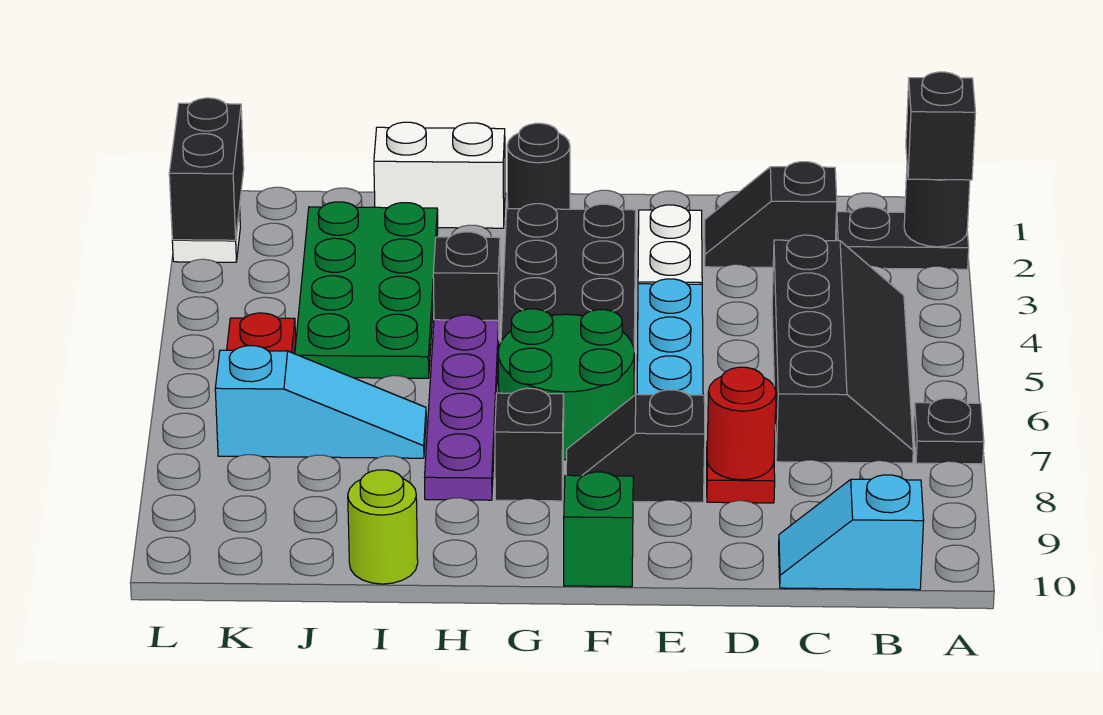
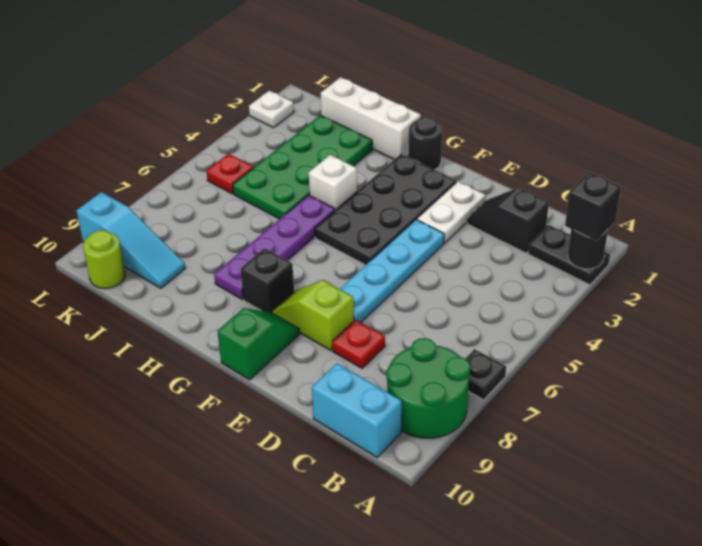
black slope B4:C7 level 1 top C -> none
cyan slope B10:C10 level 1 top B -> cyan brick B10:C10 level 1
red round brick D8 level 2 -> none
black slope E8:F8 level 1 top E -> lime slope E8:F8 level 1 top E
green round brick F6:G7 level 1 -> green round brick A8:B9 level 1
white brick H1:I1 level 1 -> white brick H1:J1 level 1
black brick H4 level 1 -> white brick H4 level 1
cyan slope I7:K7 level 1 top K -> cyan slope J9:L9 level 1 top L
lime round brick I10 level 1 -> lime round brick K10 level 1
black brick L1:L2 level 2 -> none

